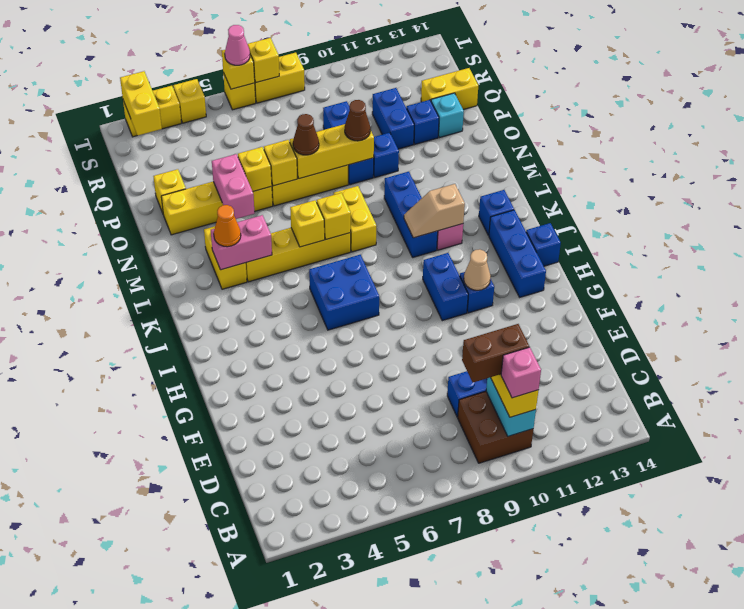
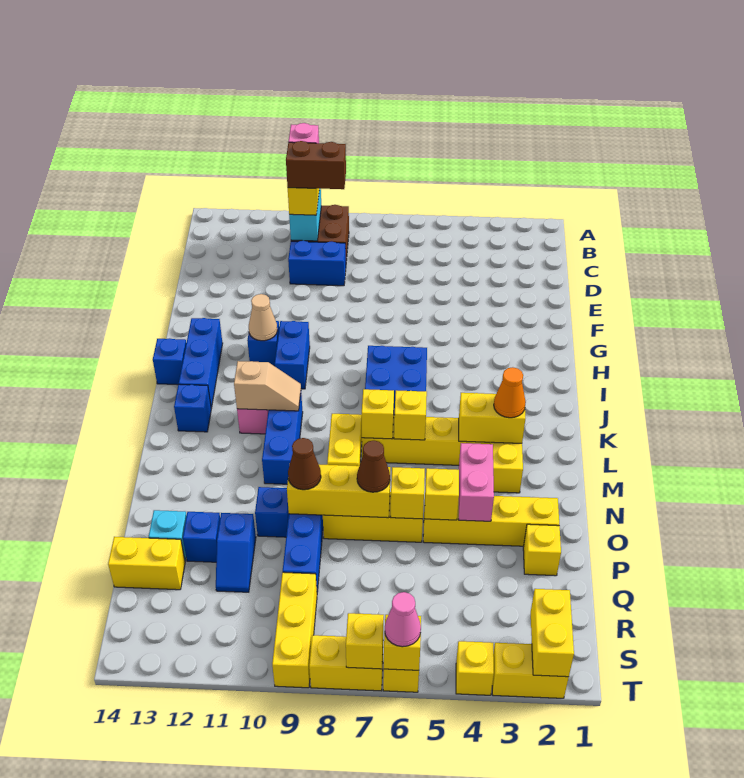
pink brick L3:L4 level 2 -> yellow brick L3:L4 level 2
blue brick P11:Q11 level 1 -> blue slope P11:Q11 level 1 top P
none -> yellow brick R9:T9 level 1

